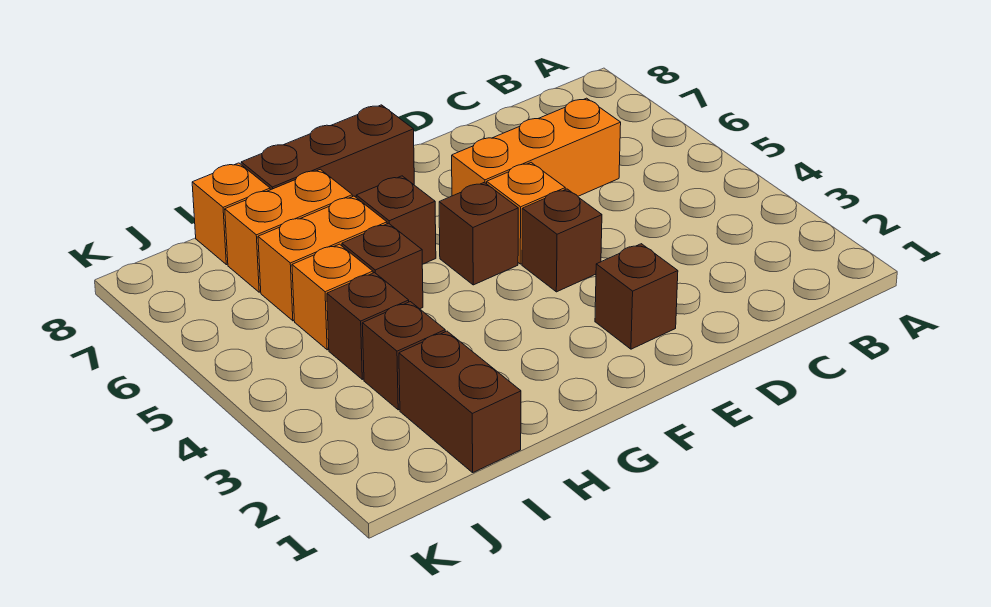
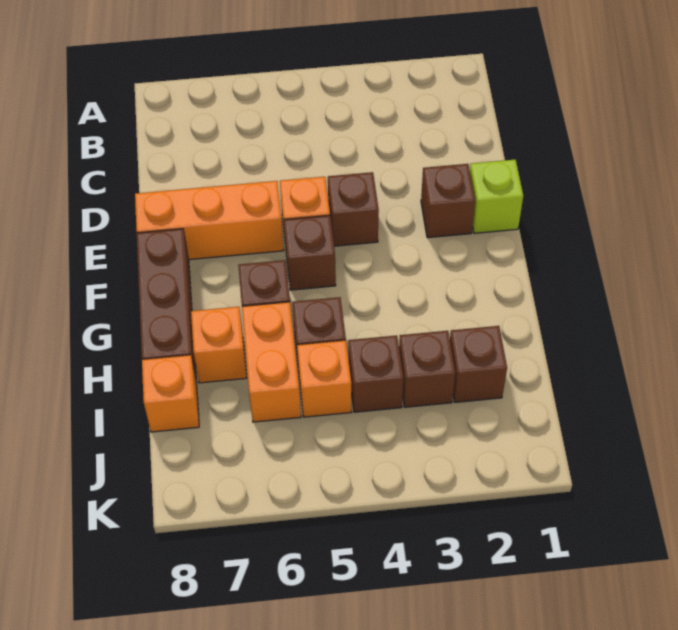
orange brick C6:E6 level 1 -> orange brick E6:E8 level 1
none -> lime brick E1 level 1
orange brick H7:I7 level 1 -> orange brick H7 level 1
brown brick I1:I2 level 1 -> brown brick I2 level 1

